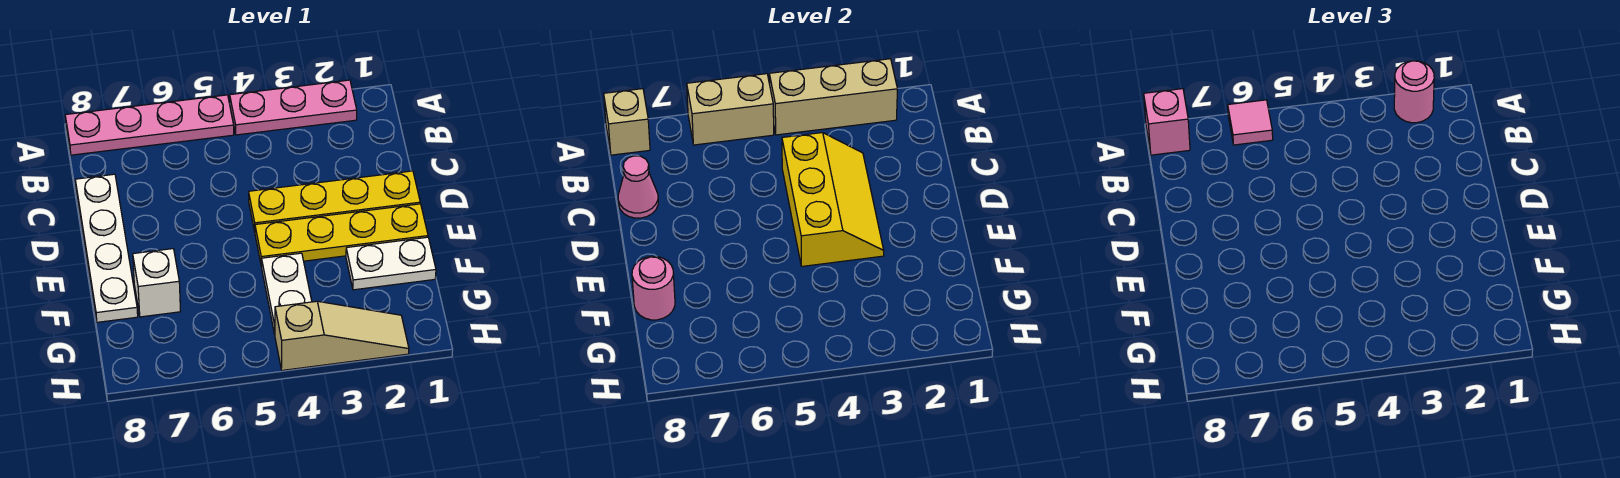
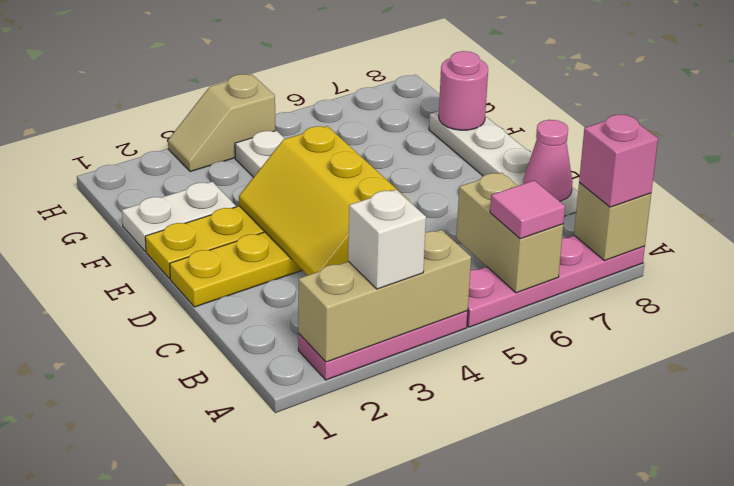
pink round brick A2 level 3 -> none
tan brick A5:A6 level 2 -> tan brick A6:B6 level 2
white brick F7 level 1 -> white brick A3 level 3
tan slope H2:H4 level 1 top 4 -> tan slope H3:H4 level 1 top 4

